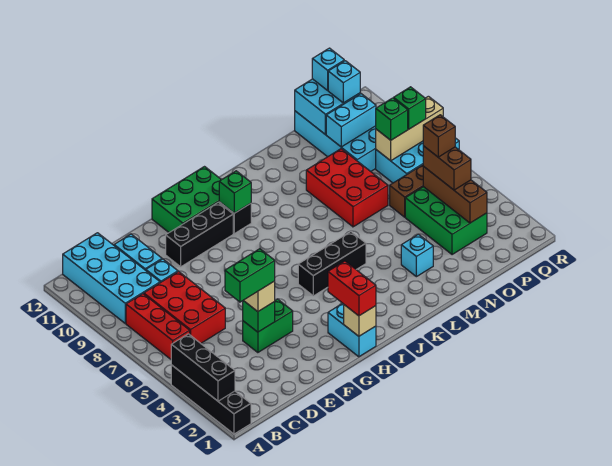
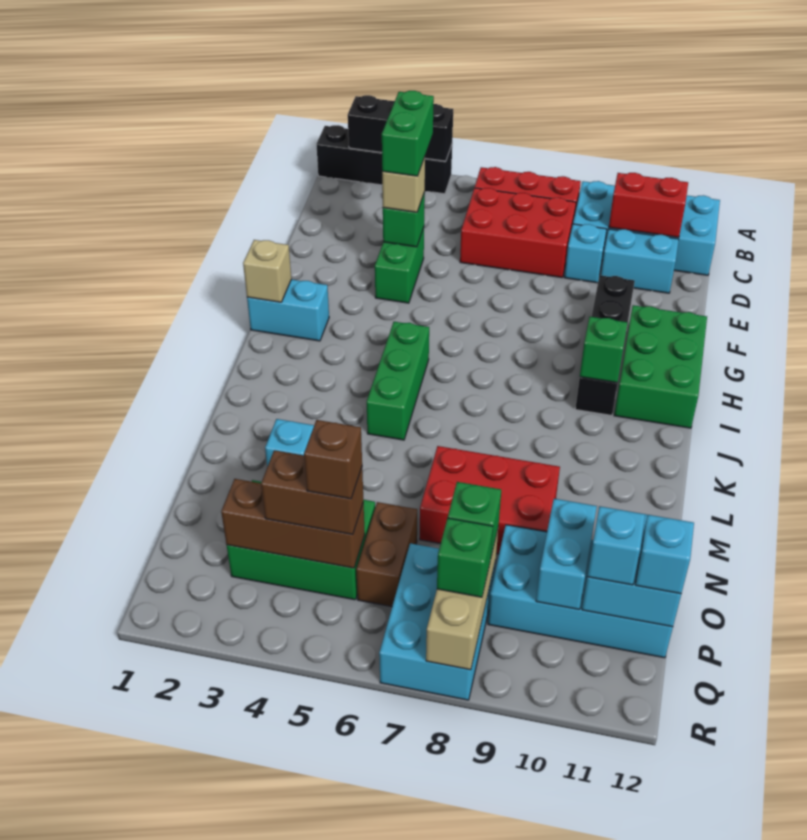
red brick H1:H2 level 3 -> red brick C10:C11 level 2
black brick I5:K5 level 1 -> green brick I5:K5 level 1

